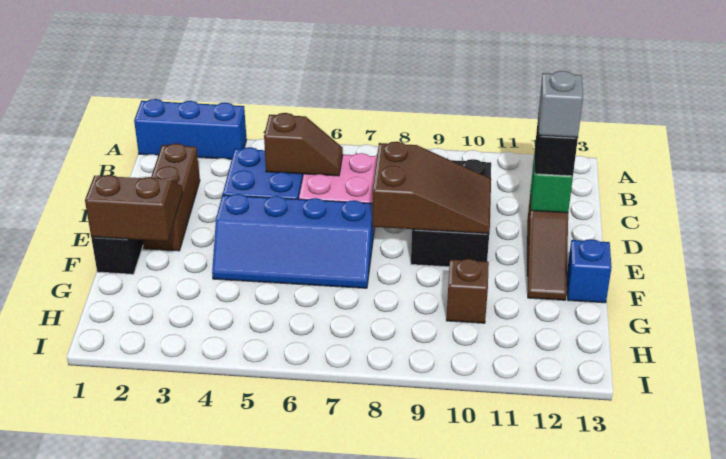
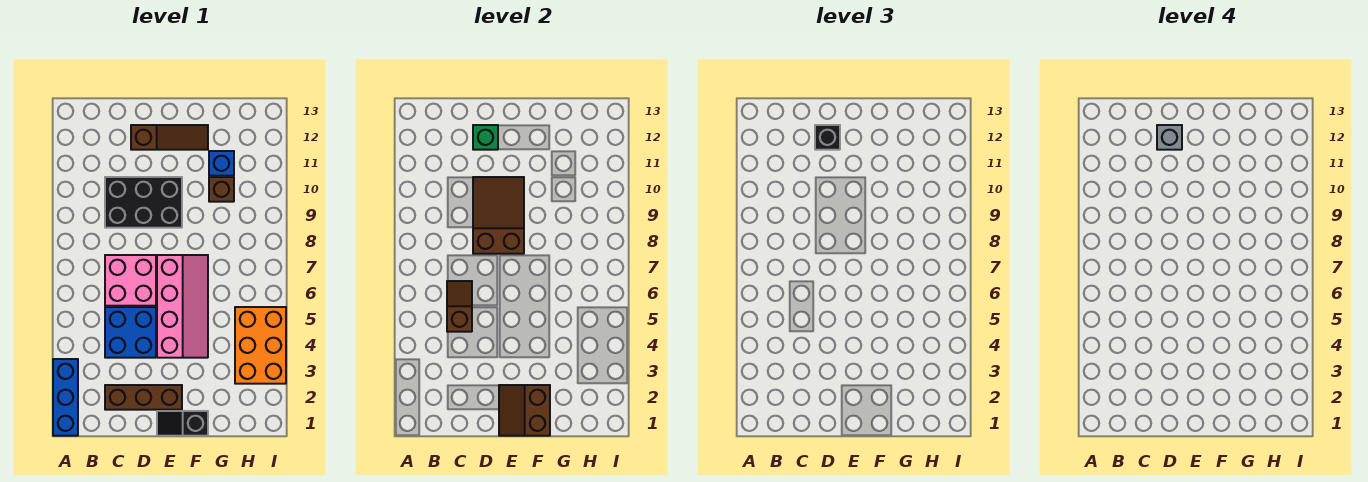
blue slope E4:F7 level 1 top E -> pink slope E4:F7 level 1 top E
blue brick F13 level 1 -> blue brick G11 level 1
none -> orange brick H3:I5 level 1

